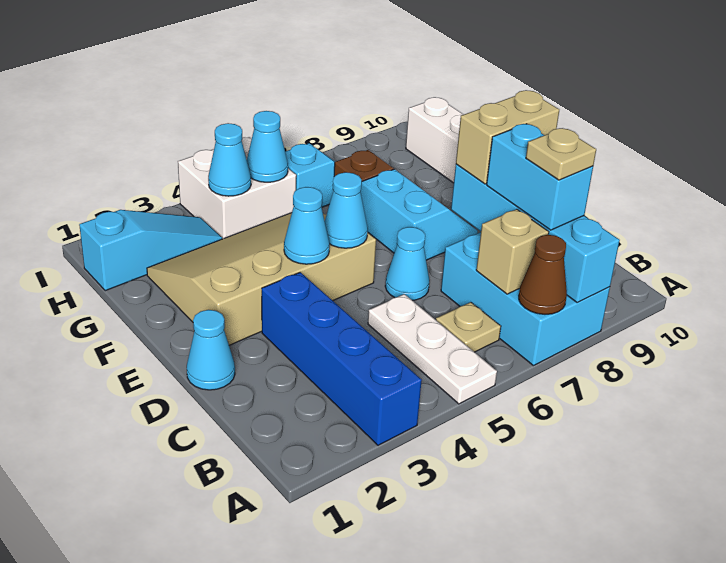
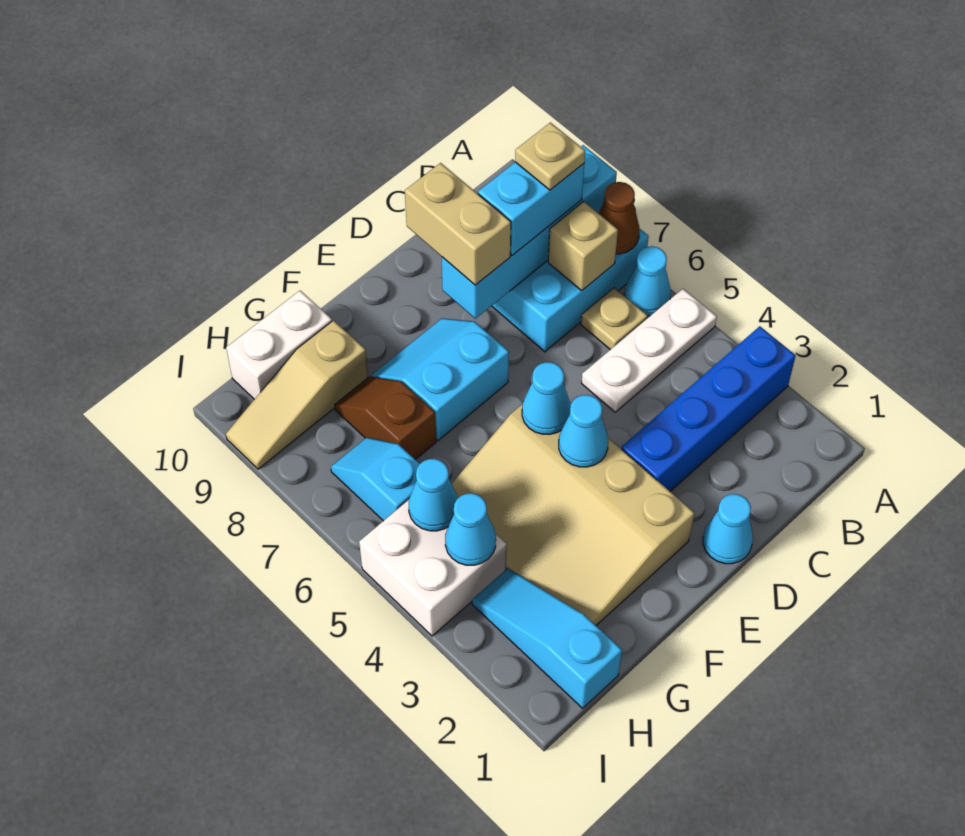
cyan cone D6 level 1 -> cyan cone A6 level 1
none -> tan slope G9:I9 level 1 top G

